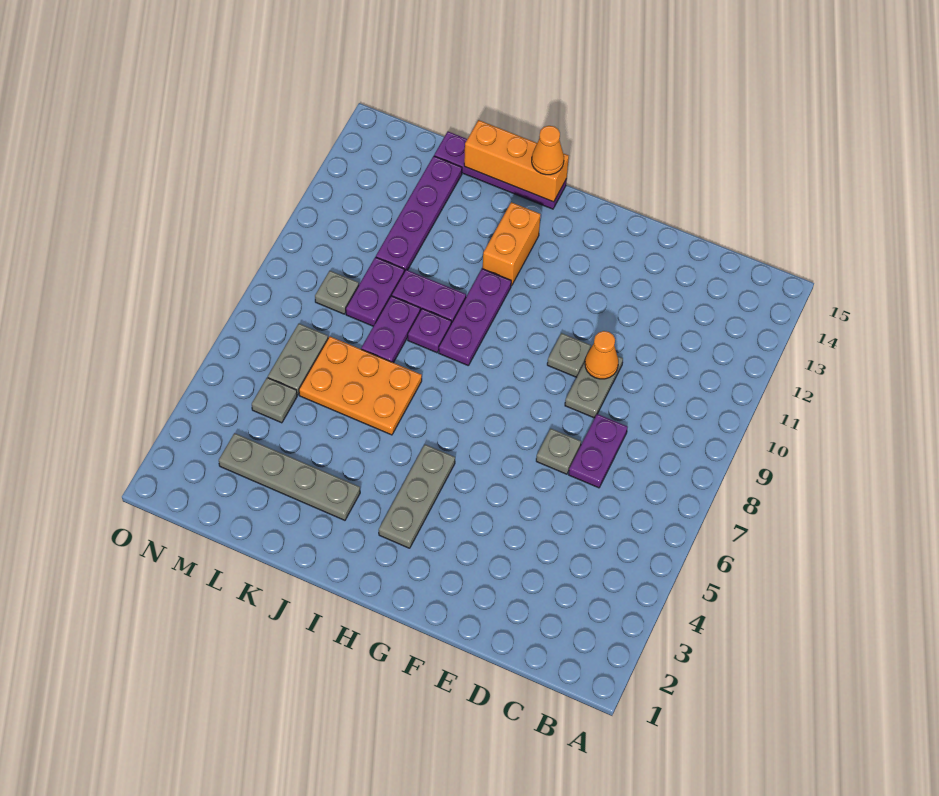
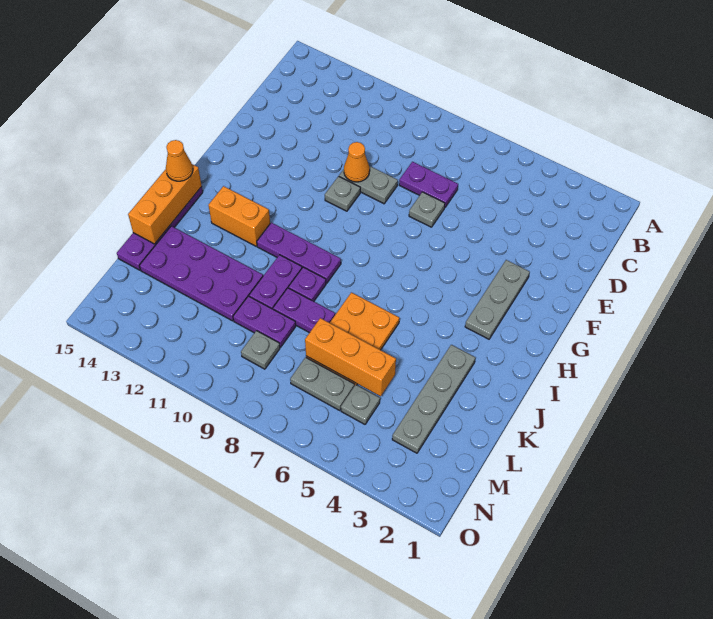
grey plate H3:H5 level 1 -> grey plate F3:H3 level 1
none -> orange brick L5:L7 level 2
purple plate L11:L14 level 1 -> purple plate K11:L14 level 1

